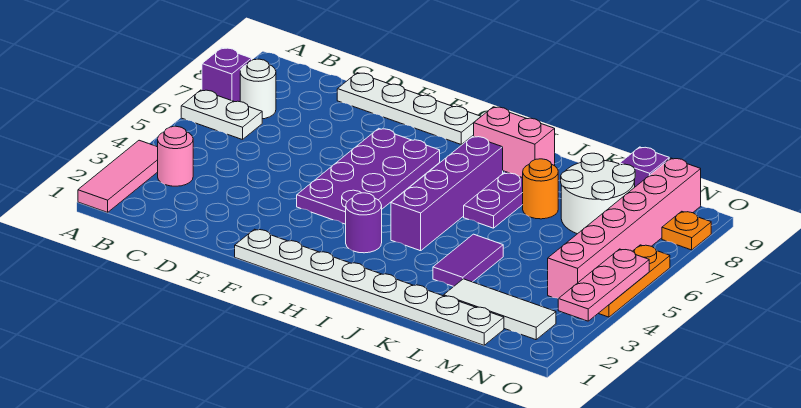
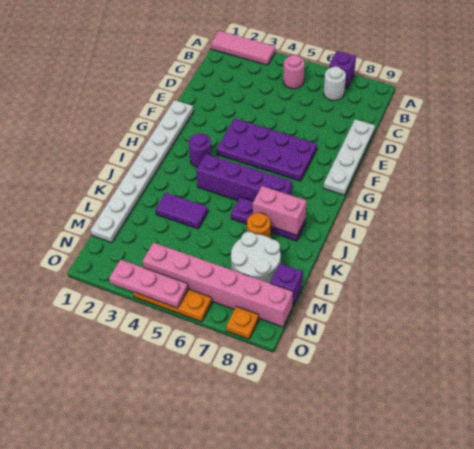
white plate A6:B6 level 1 -> none
pink round brick B3 level 1 -> pink round brick B5 level 1
pink brick I8:J8 level 2 -> pink brick J7:J8 level 2
white tile L2:N2 level 1 -> none

